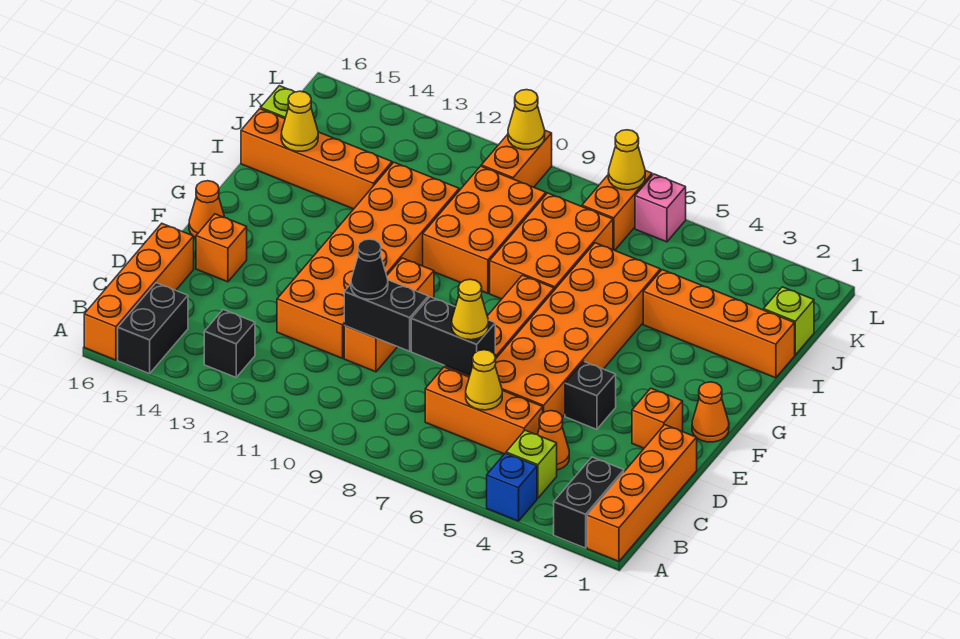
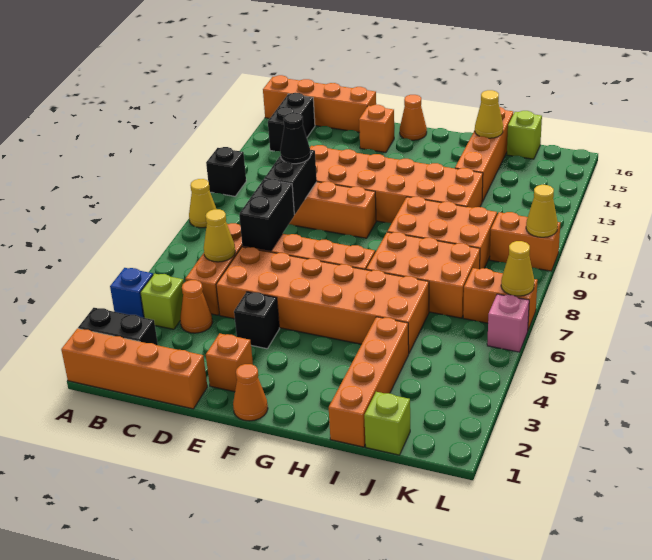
black brick A15:B15 level 1 -> black brick B14:B15 level 1
black brick B13 level 1 -> black brick A11 level 1
yellow cone D7 level 3 -> yellow cone A9 level 1

